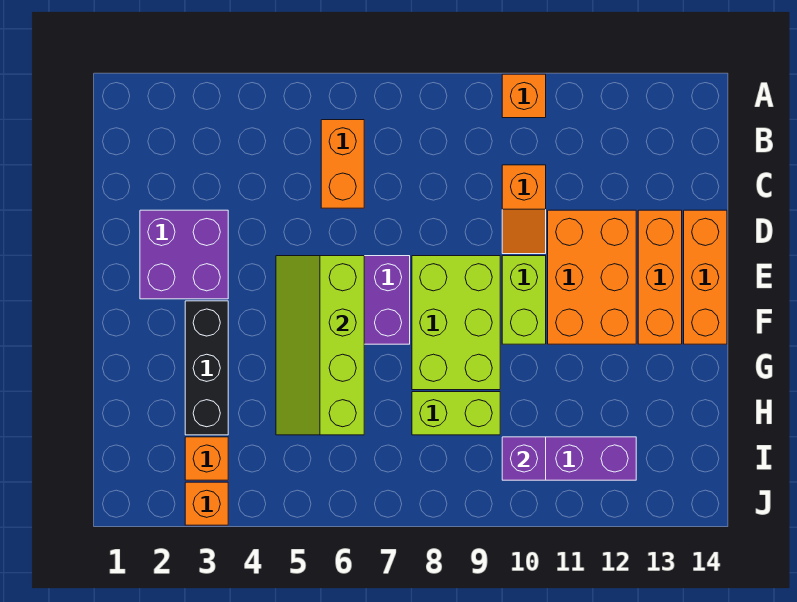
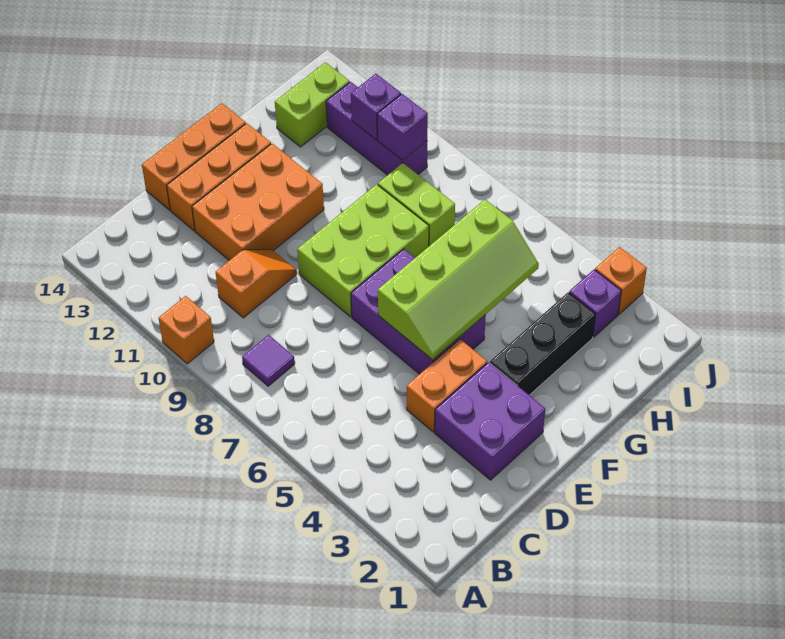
orange brick B6:C6 level 1 -> orange brick D4:E4 level 1
none -> purple tile B8 level 1
lime brick E10:F10 level 1 -> lime brick H13:I13 level 1
orange brick I3 level 1 -> purple brick I3 level 1
none -> purple brick I11 level 2

